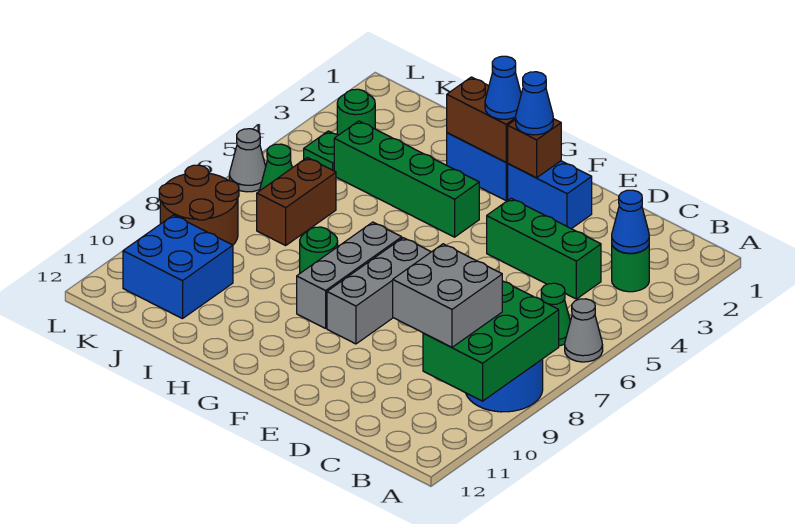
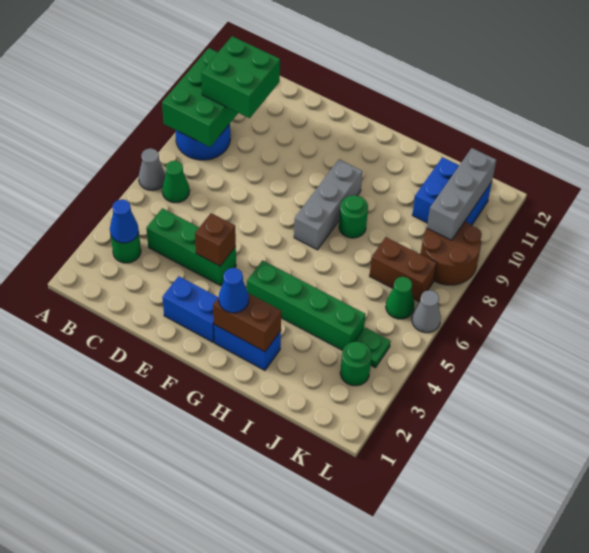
grey brick B9:C10 level 3 -> green brick B9:C10 level 3
brown brick F2 level 2 -> brown brick E4 level 2
blue cone F2 level 3 -> none
grey brick F7:F9 level 1 -> grey brick K9:K11 level 2
brown brick J6:J7 level 1 -> brown brick J7:K7 level 1

